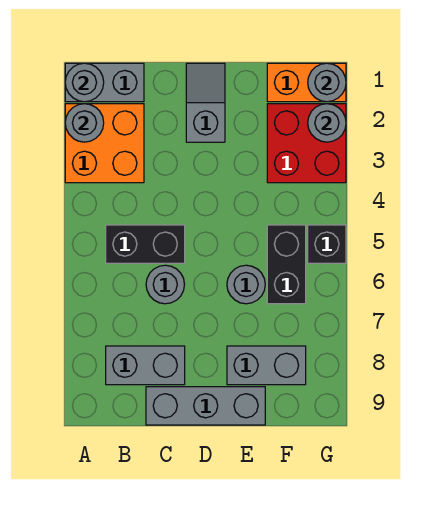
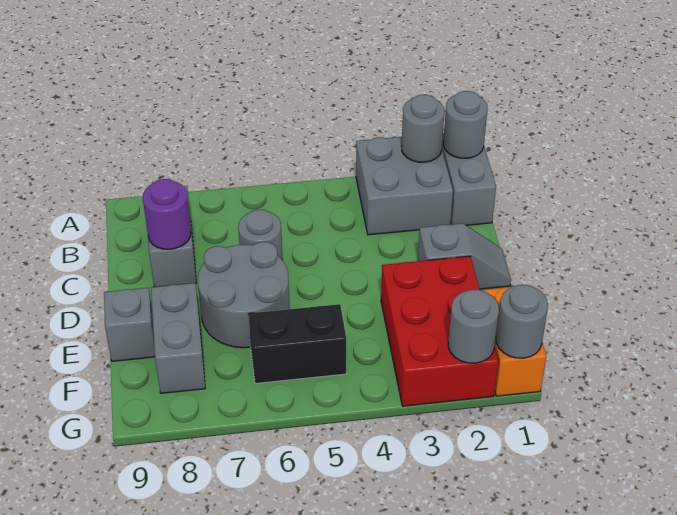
orange brick A2:B3 level 1 -> grey brick A2:B3 level 1
black brick B5:C5 level 1 -> none
none -> purple round brick C8 level 2
grey brick C9:E9 level 1 -> grey brick E9 level 1
grey round brick E6 level 1 -> grey round brick D6:E7 level 1
red brick F2:G3 level 1 -> red brick E2:G3 level 1
black brick G5 level 1 -> none

